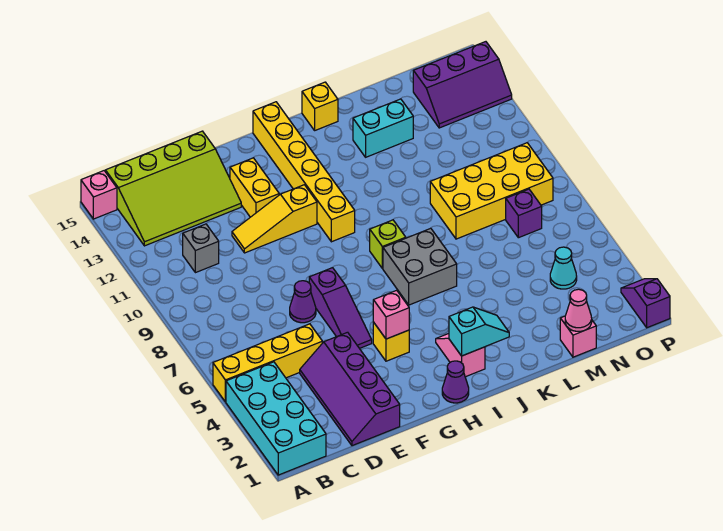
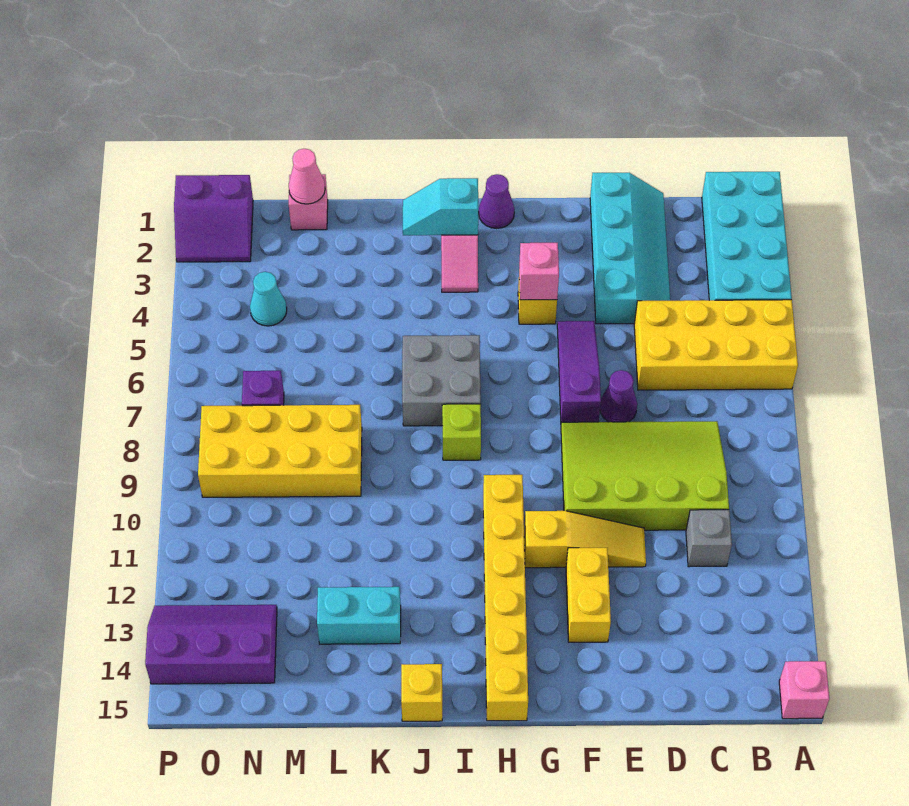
yellow brick A5:D5 level 1 -> yellow brick A5:D6 level 1
lime slope B13:E15 level 1 top 15 -> lime slope C8:F10 level 1 top 10
purple slope D1:E4 level 1 top E -> cyan slope D1:E4 level 1 top E
purple slope P1:P2 level 1 top 1 -> purple slope O1:P2 level 1 top 1

